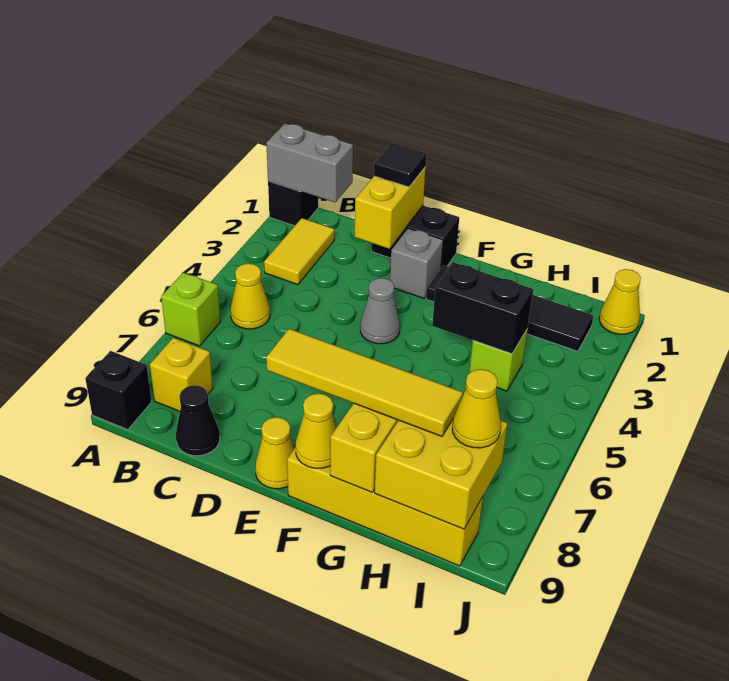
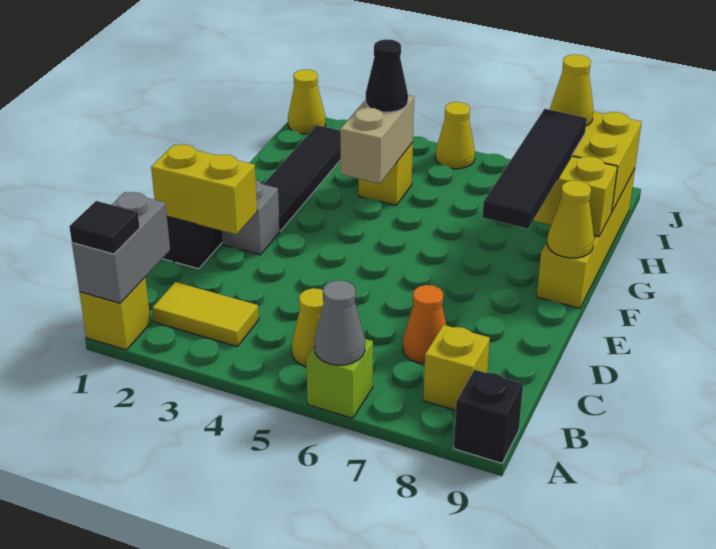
black brick A1 level 1 -> yellow brick A1 level 1
none -> orange cone C7 level 1
black cone C9 level 1 -> black cone H4 level 3
black tile D1 level 3 -> black tile A1 level 3
grey cone E4 level 1 -> grey cone A6 level 2
yellow tile E8:H8 level 3 -> black tile E8:H8 level 3
yellow cone E9 level 1 -> yellow cone J5 level 1
black brick G4:H4 level 2 -> tan brick G4:H4 level 2
lime brick H4 level 1 -> yellow brick H4 level 1

